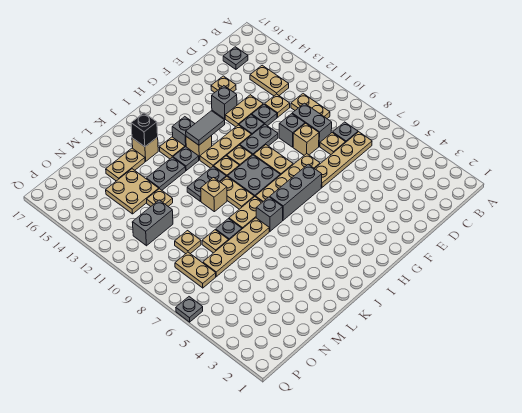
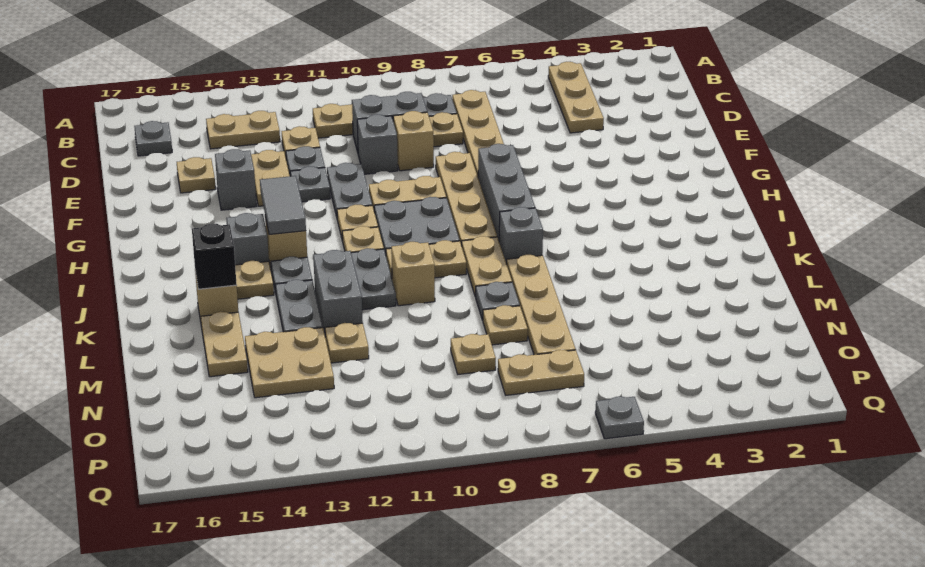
tan plate G12:I12 level 1 -> tan plate B4:D4 level 1
grey brick N11:O11 level 1 -> grey brick K12:L12 level 1

